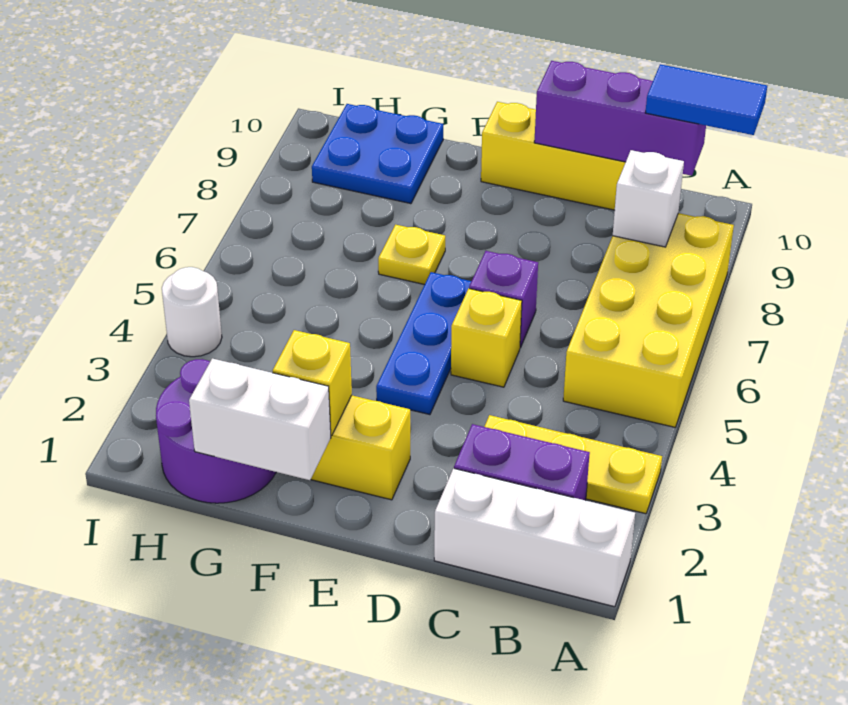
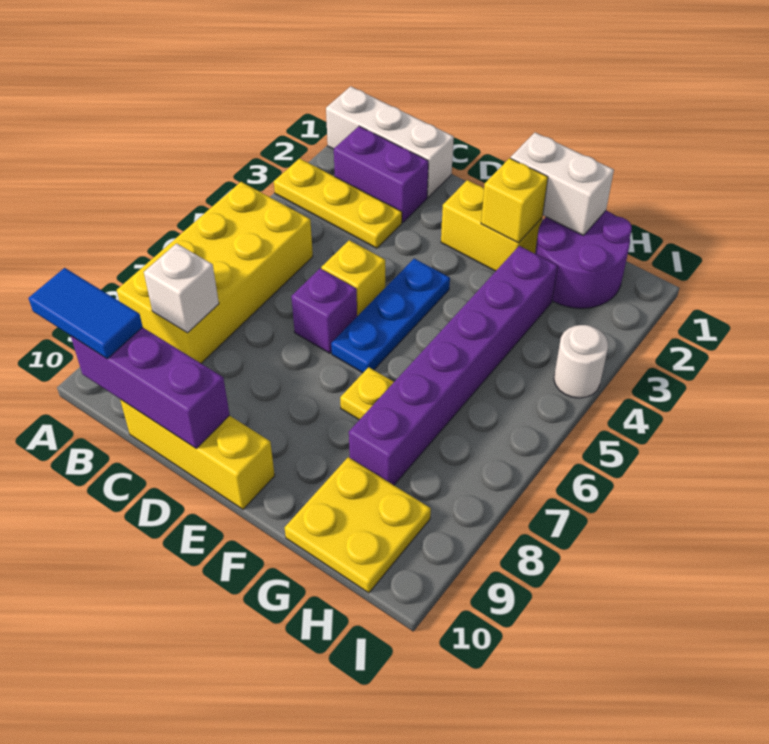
none -> purple brick G3:G8 level 1
blue plate G9:H10 level 1 -> yellow plate G9:H10 level 1

